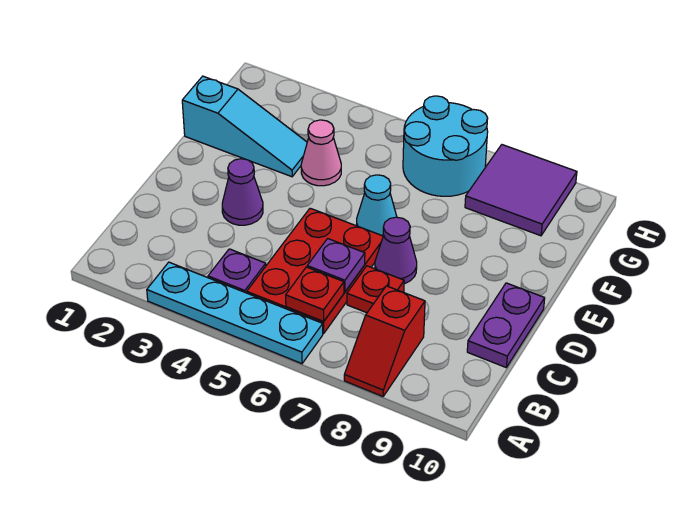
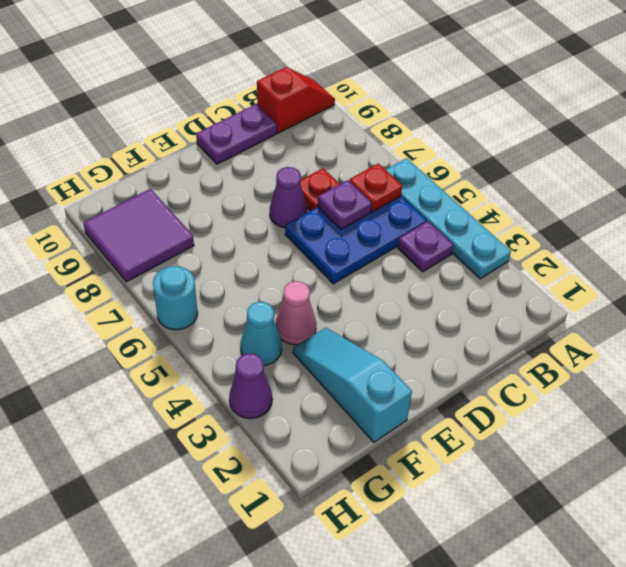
red slope A8:B8 level 1 top B -> red slope A10:B10 level 1 top B
red plate B5:D6 level 1 -> blue plate B5:D6 level 1
purple cone D3 level 1 -> purple cone H3 level 1
cyan cone E6 level 1 -> cyan cone G4 level 1
cyan round brick G6:H7 level 1 -> cyan round brick H6 level 1

